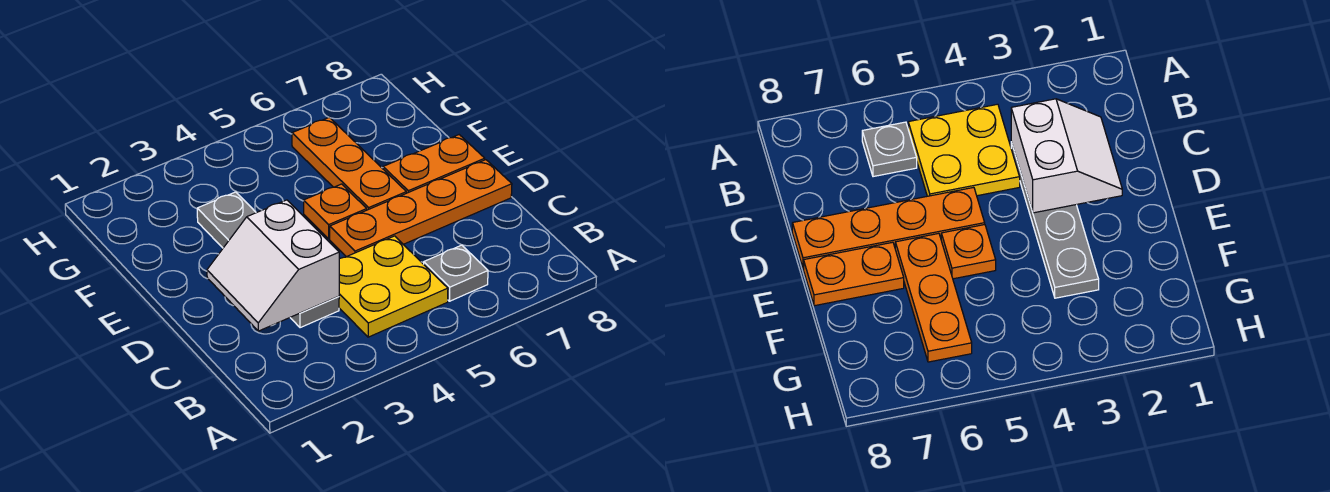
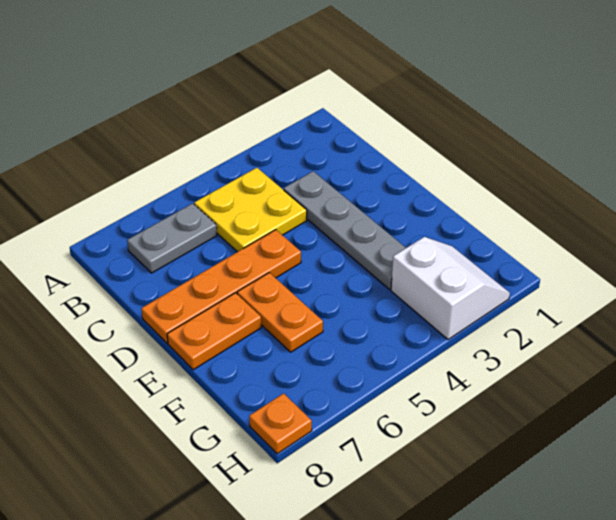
grey plate B6 level 1 -> grey plate B6:B7 level 1
white slope C2:D3 level 2 top 3 -> white slope G2:H3 level 1 top 3
orange plate E5 level 1 -> orange plate H8 level 1
orange plate E6:G6 level 1 -> orange plate E6:F6 level 1

